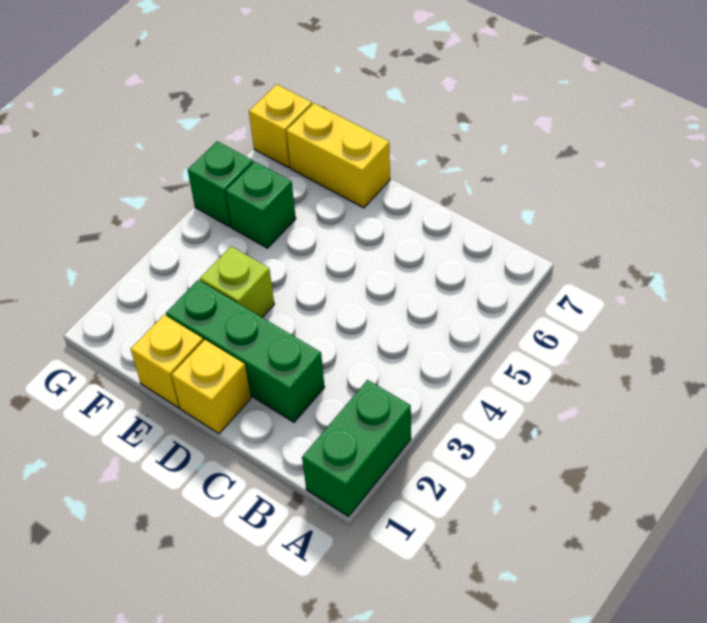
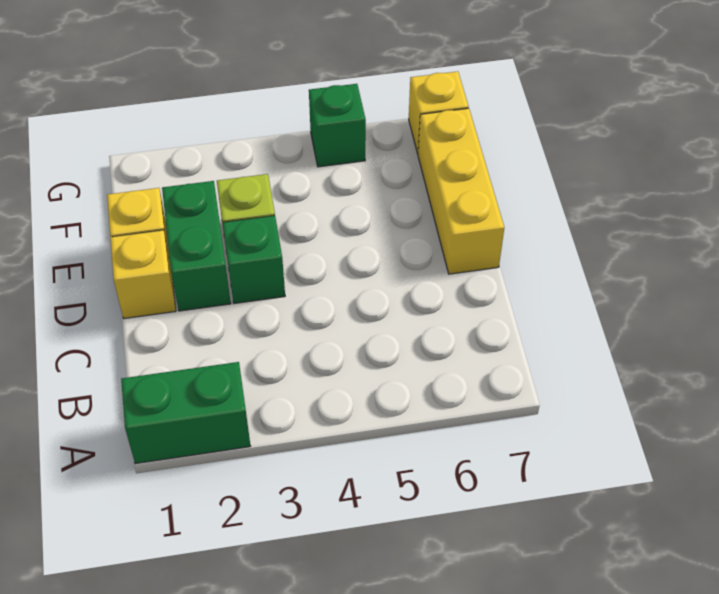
green brick C2:E2 level 1 -> green brick D2:E2 level 1
yellow brick E7:F7 level 1 -> yellow brick D7:F7 level 1
green brick F5 level 1 -> green brick D3 level 1

